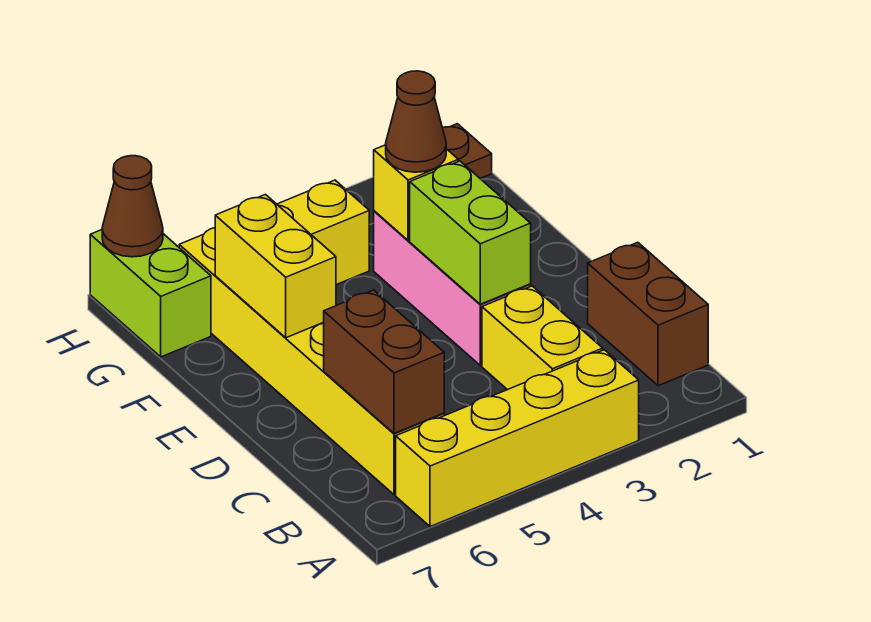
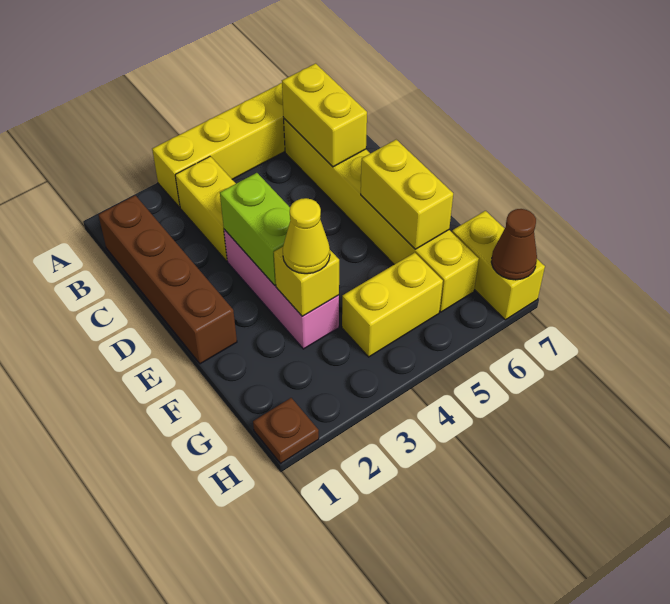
brown brick B1:C1 level 1 -> brown brick B1:E1 level 1
brown brick B6:C6 level 2 -> yellow brick B6:C6 level 2
brown cone F3 level 3 -> yellow cone F3 level 3
lime brick G7:H7 level 1 -> yellow brick G7:H7 level 1

